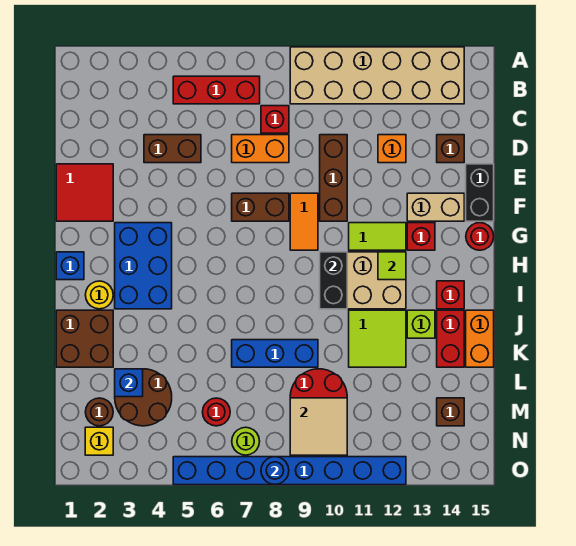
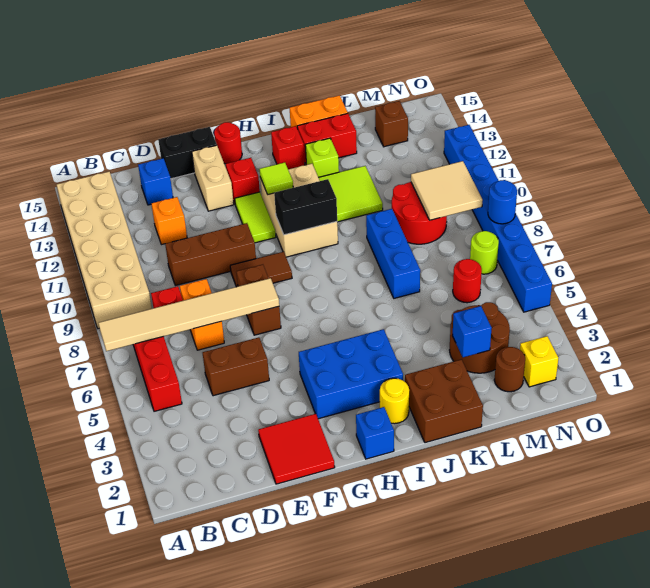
none -> tan tile A7:F7 level 2
brown brick D4:D5 level 1 -> brown brick D5:E5 level 1
brown brick D14 level 1 -> blue brick D14 level 1
orange tile F9:G9 level 1 -> brown tile F9:G9 level 1

